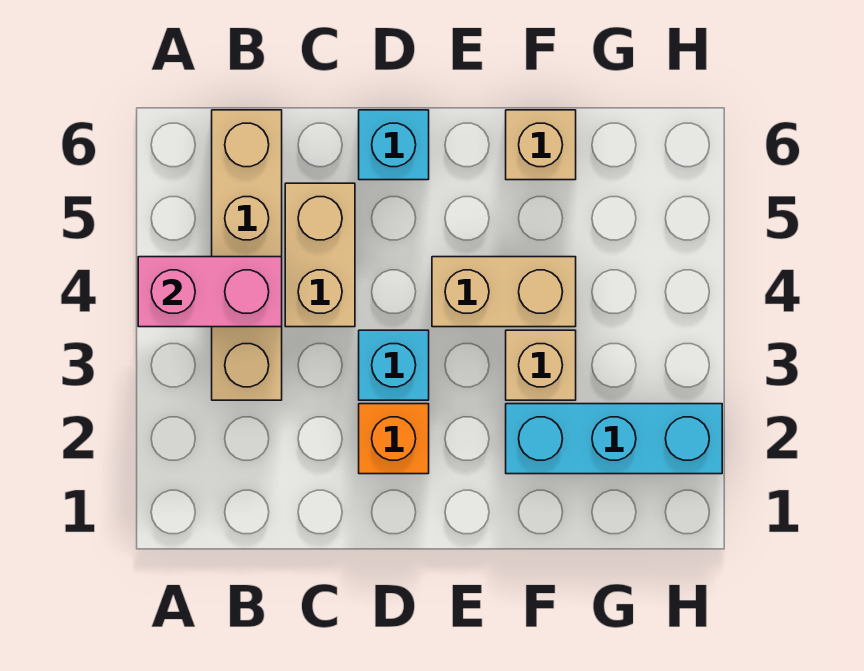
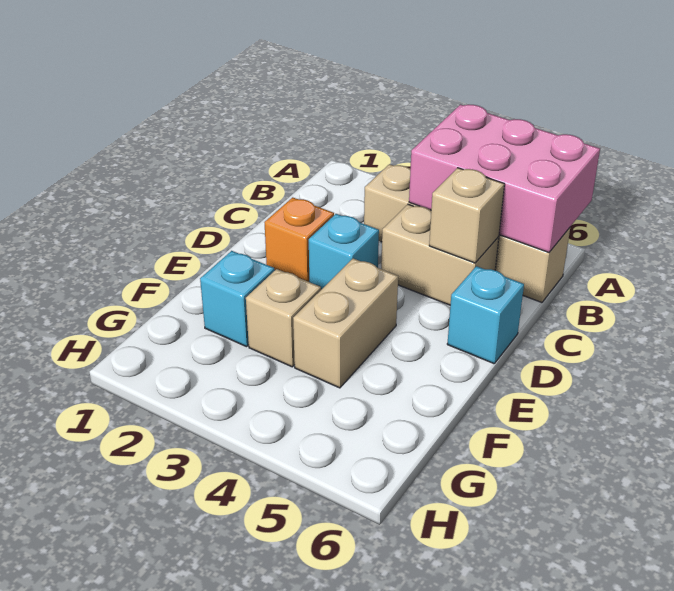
pink brick A4:B4 level 2 -> pink brick A4:B6 level 2
cyan brick F2:H2 level 1 -> cyan brick F2 level 1
tan brick F6 level 1 -> tan brick C5 level 2

